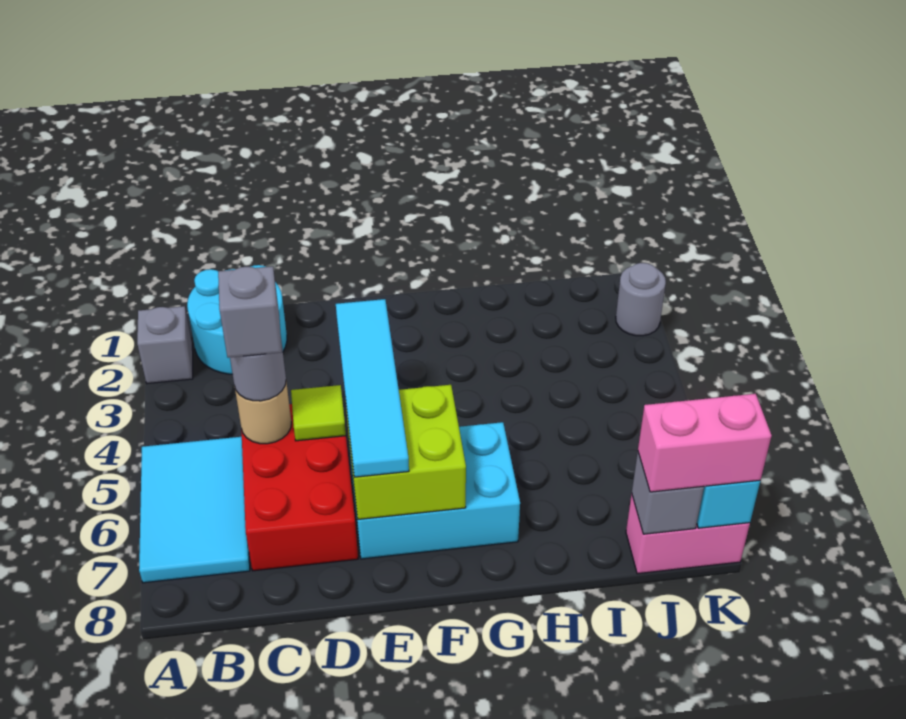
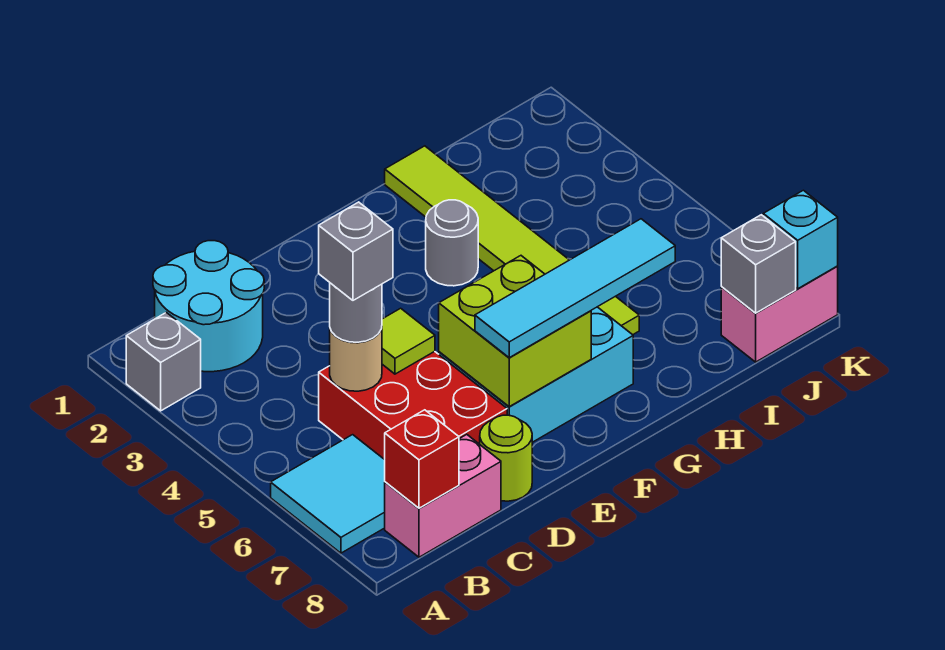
cyan tile A5:B7 level 1 -> cyan tile A6:B7 level 1
none -> red brick B8 level 2
none -> lime round brick D8 level 1
cyan tile E4:E7 level 3 -> cyan tile E7:H7 level 3
none -> lime tile H1:H6 level 1
pink brick J8:K8 level 3 -> pink brick B8:C8 level 1
grey round brick K2 level 1 -> grey round brick G3 level 1

